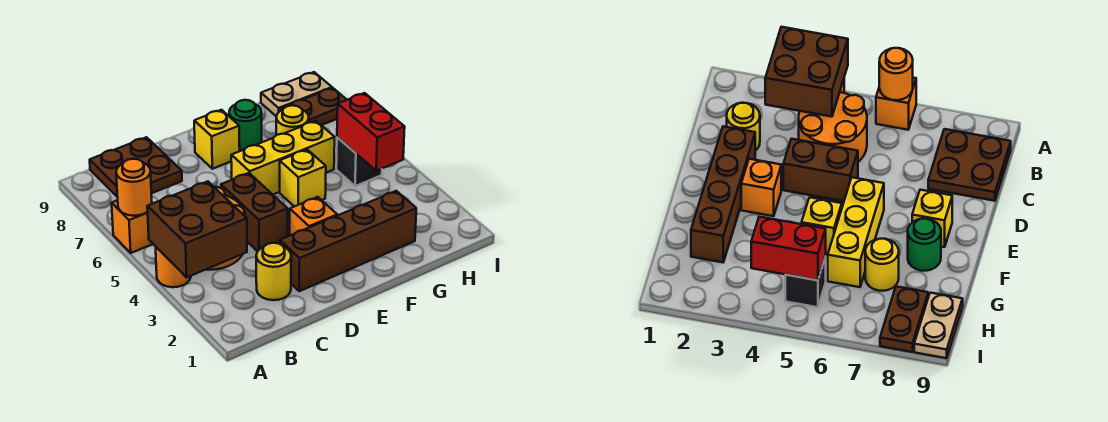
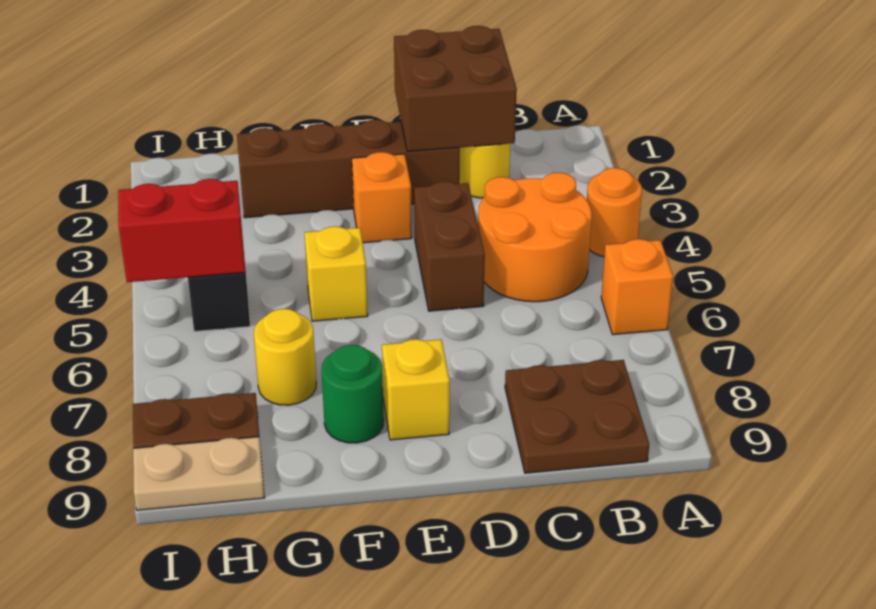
brown brick A3:B4 level 2 -> brown brick C1:D2 level 2
orange round brick A6 level 2 -> none
yellow brick E6:G6 level 1 -> none
red brick H4:H5 level 2 -> red brick H5:I5 level 2

